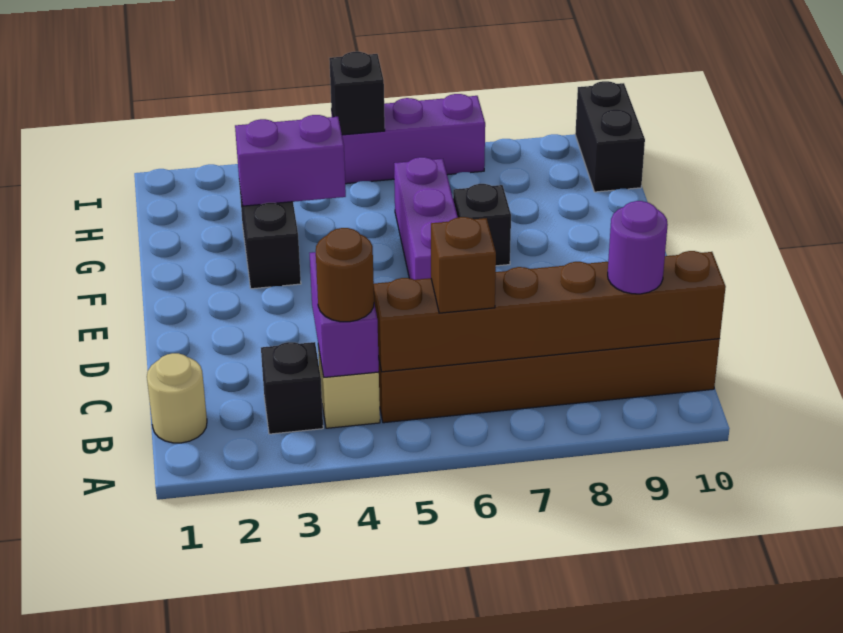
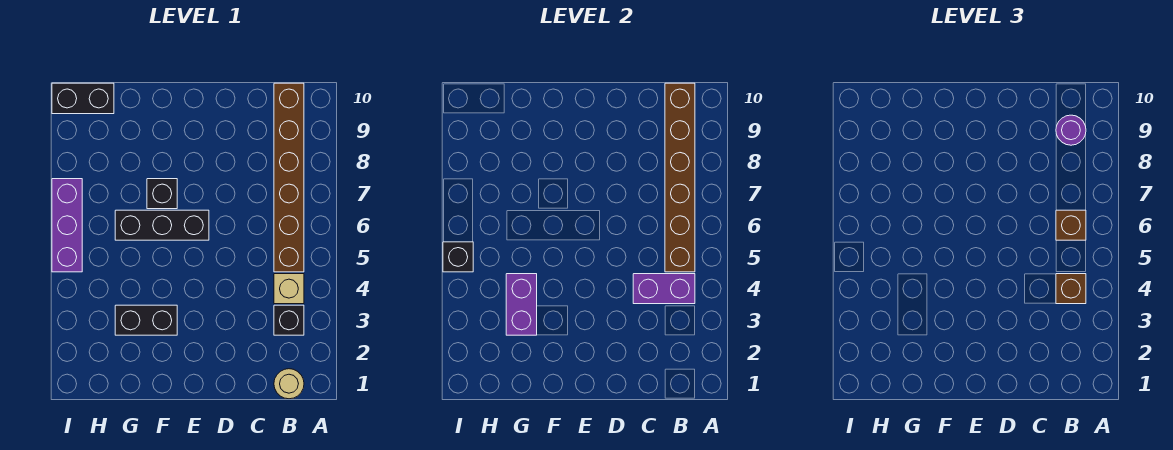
brown round brick B4 level 3 -> brown brick B4 level 3
purple brick E6:G6 level 1 -> black brick E6:G6 level 1

